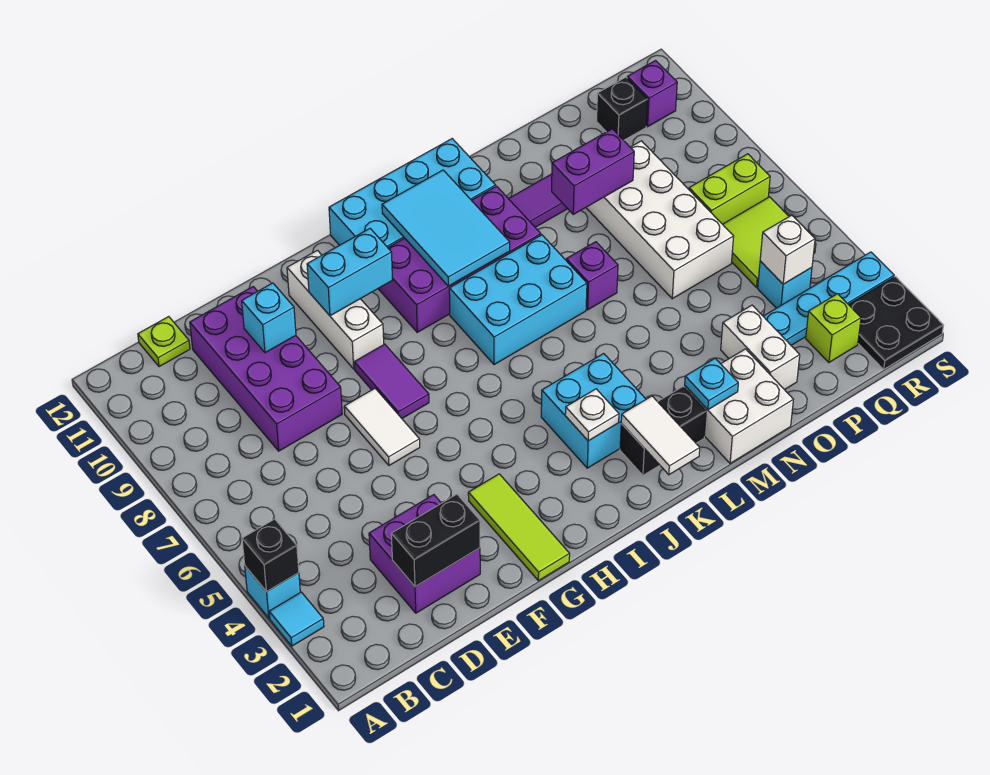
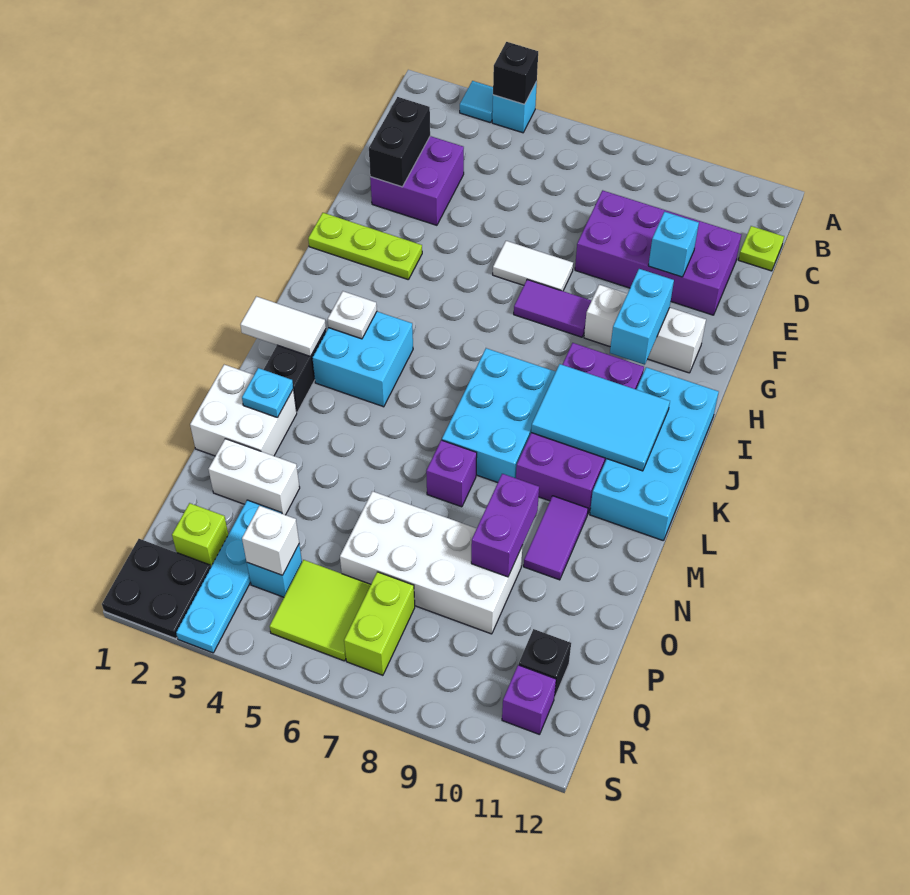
lime tile G1:G3 level 1 -> lime plate G1:G3 level 1

